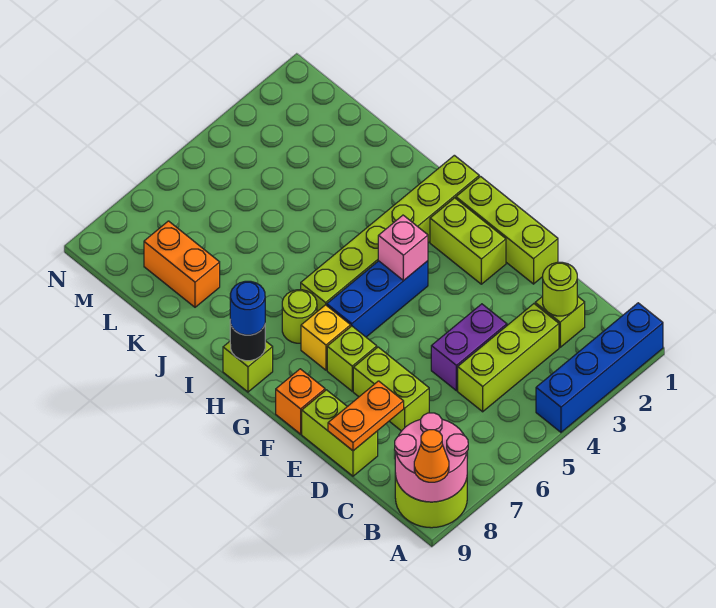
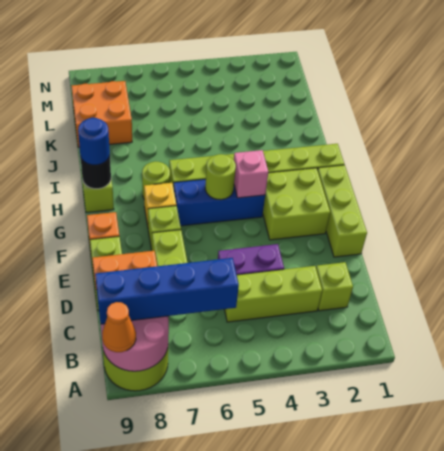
blue brick A1:A4 level 1 -> blue brick B6:B9 level 3
lime round brick C2 level 2 -> lime round brick G5 level 2
lime brick F2:G2 level 1 -> lime brick F2:G3 level 1
orange brick K8:L8 level 1 -> orange brick K8:L9 level 1

